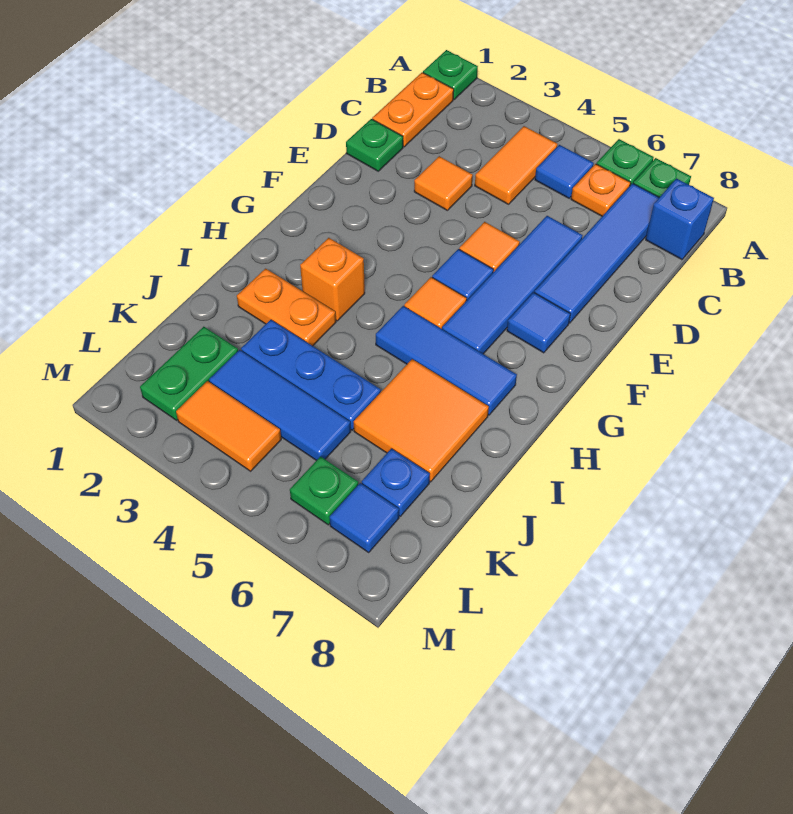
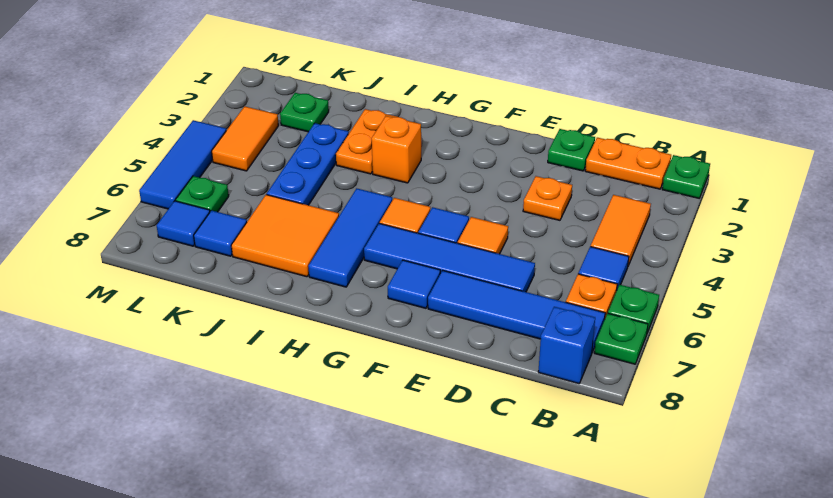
orange tile B4:C4 level 1 -> orange tile B3:B4 level 1
orange tile D3 level 1 -> orange plate D3 level 1
green plate K2:L2 level 1 -> green plate K2 level 1
blue tile K3:K5 level 1 -> blue tile M4:M6 level 1
blue plate K7 level 1 -> blue tile K7 level 1

